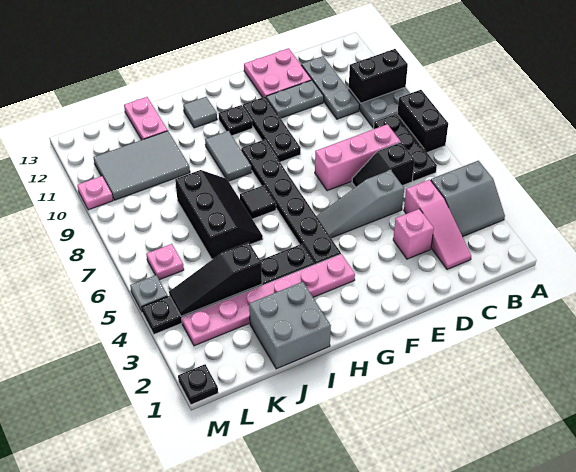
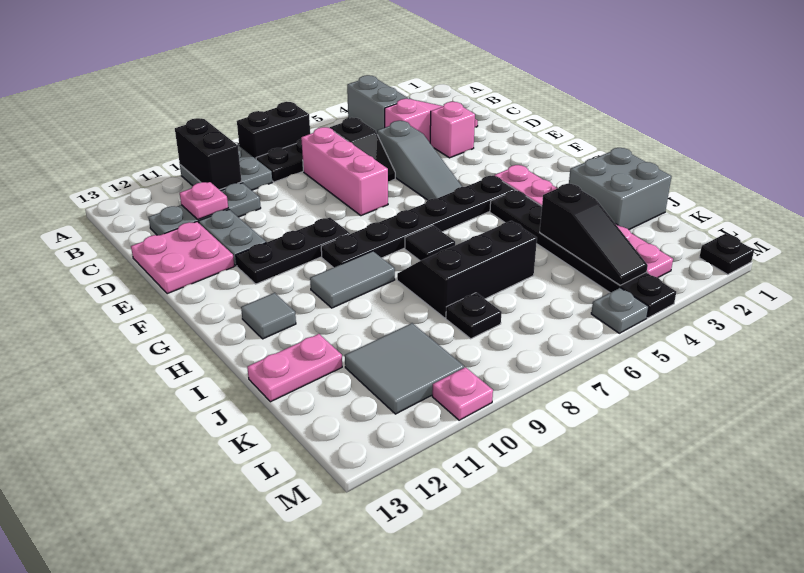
black plate G11 level 1 -> black plate K8 level 1
grey tile J10:L11 level 1 -> grey tile K10:L11 level 1
pink plate L6 level 1 -> pink plate C11 level 2

